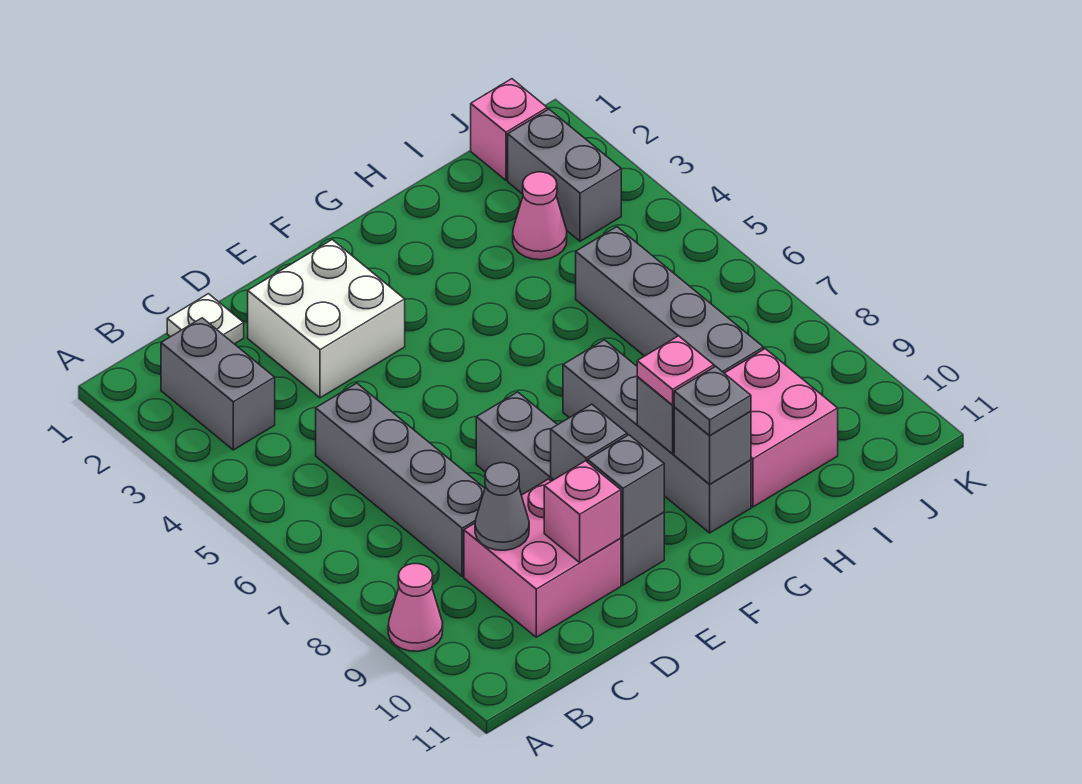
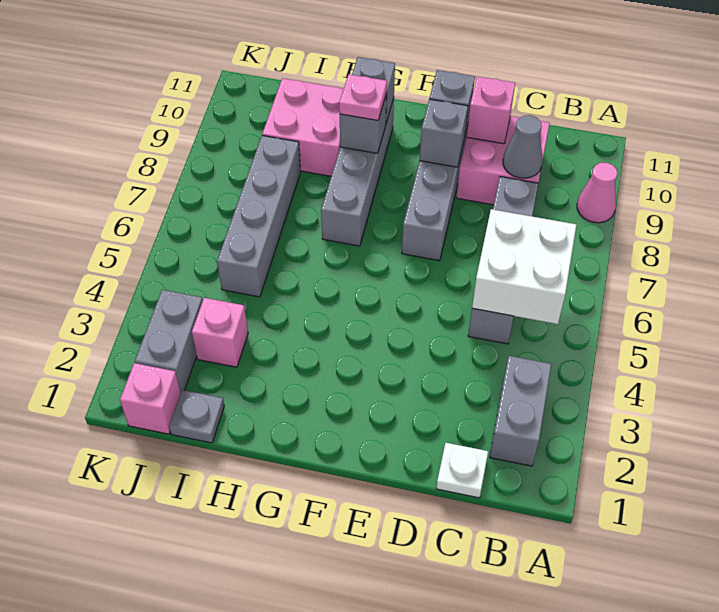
white brick D2:E3 level 1 -> white brick B5:C6 level 2
grey plate G10 level 3 -> grey plate I1 level 1
pink cone I3 level 1 -> pink brick I3 level 1

